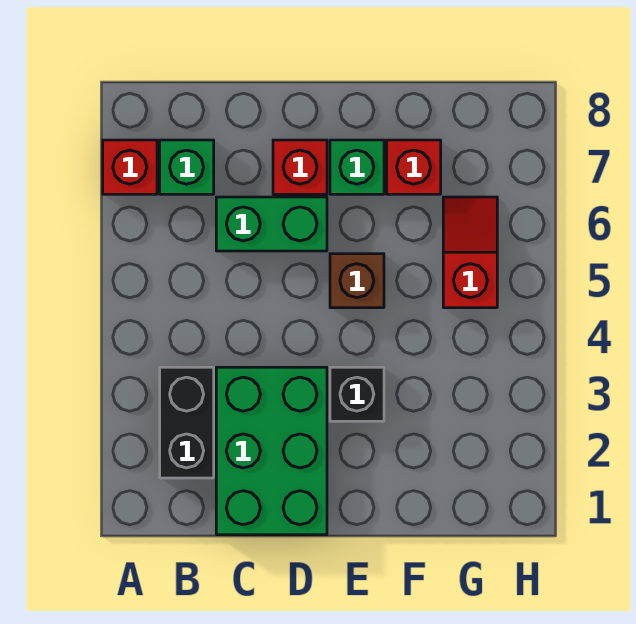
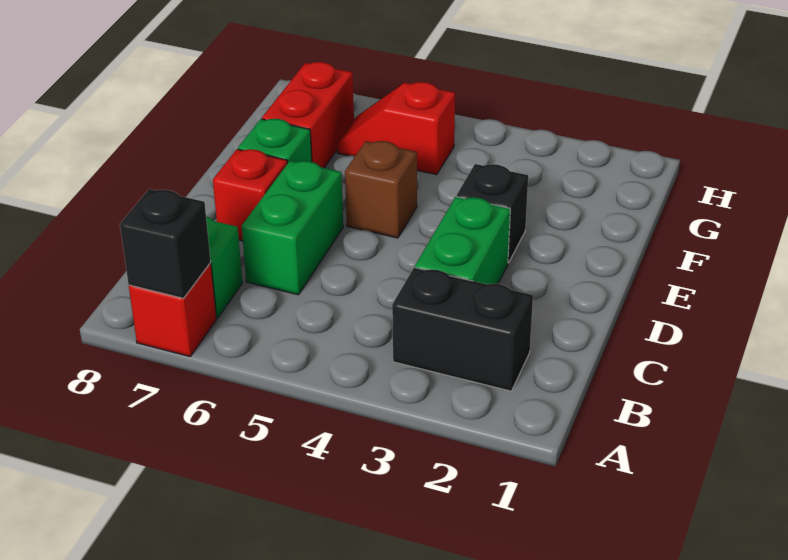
none -> black brick A7 level 2
green brick C1:D3 level 1 -> green brick C3:D3 level 1
red brick F7 level 1 -> red brick F7:G7 level 1

